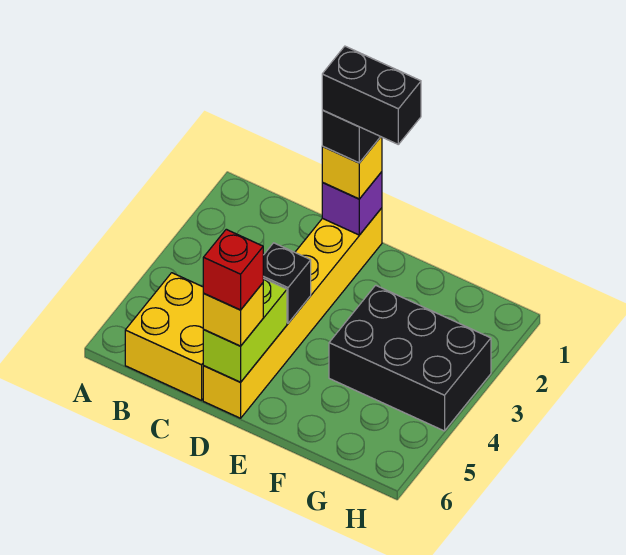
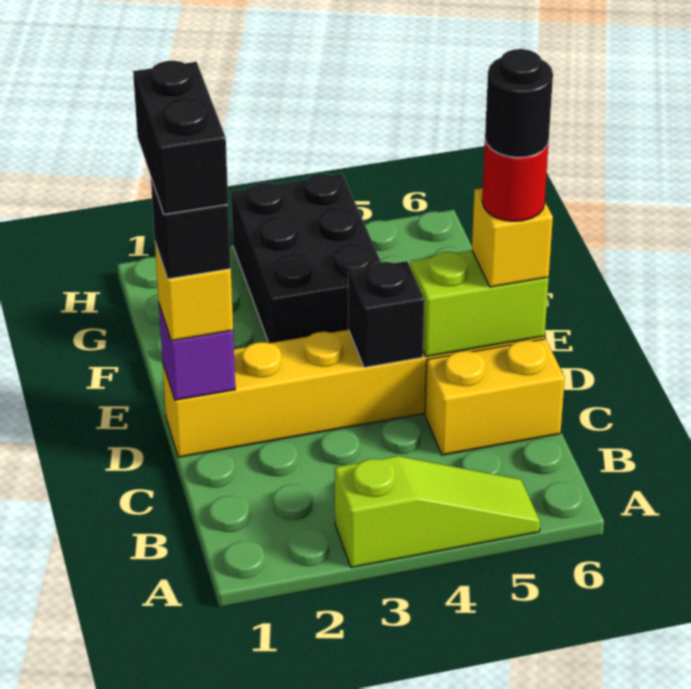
none -> lime slope A3:A5 level 1 top 3
yellow brick B5:C6 level 1 -> yellow brick C5:C6 level 1
red brick D6 level 4 -> red round brick D6 level 4
none -> black round brick D6 level 5

